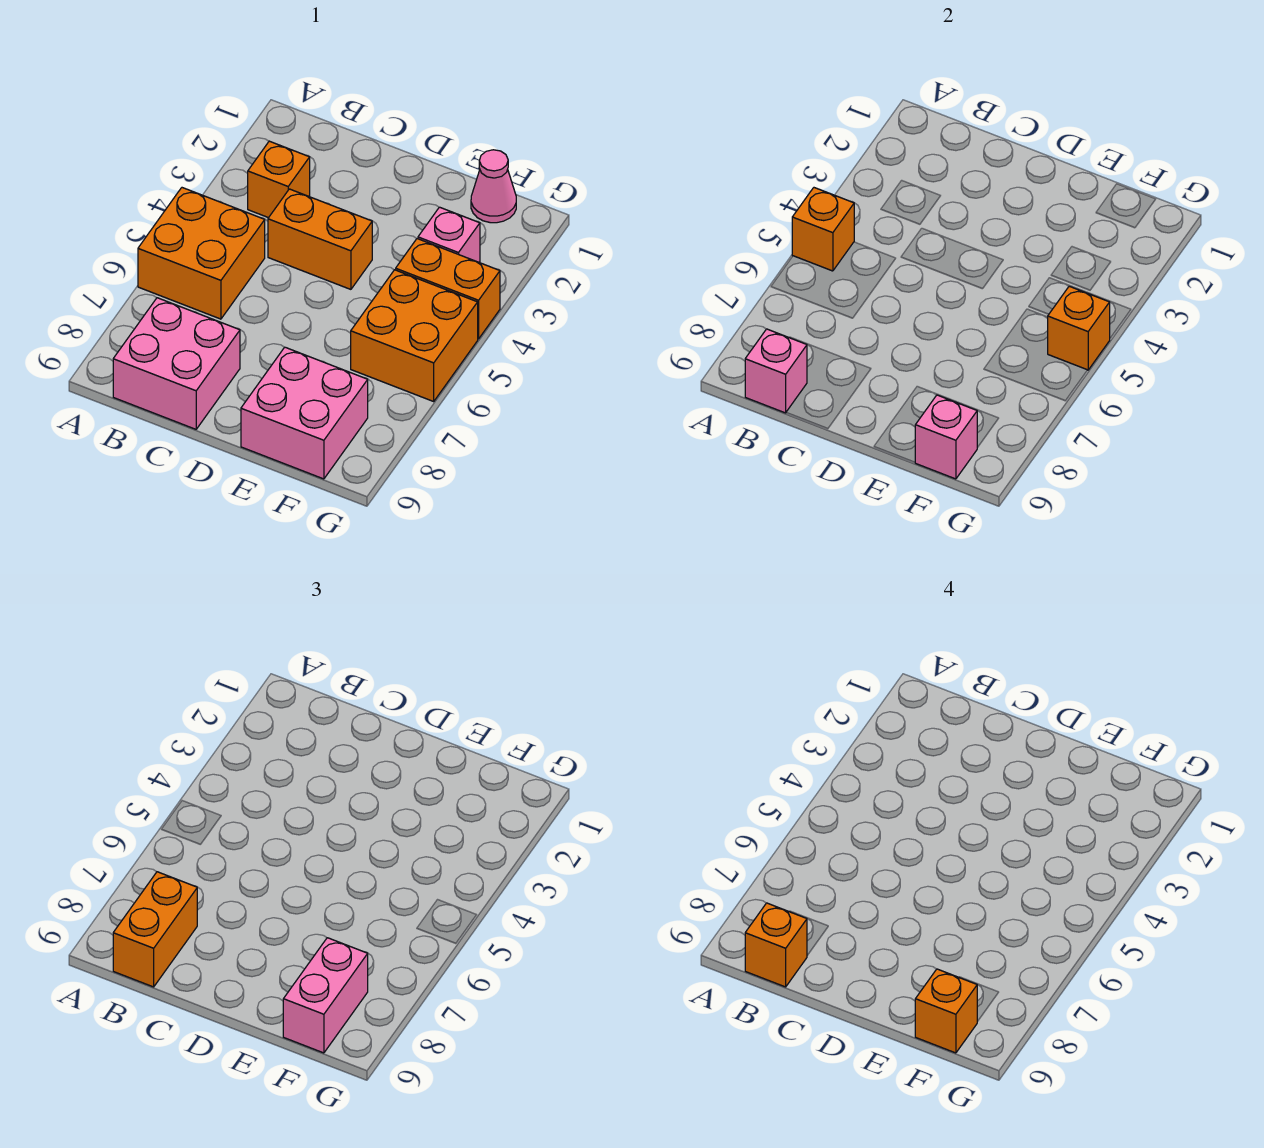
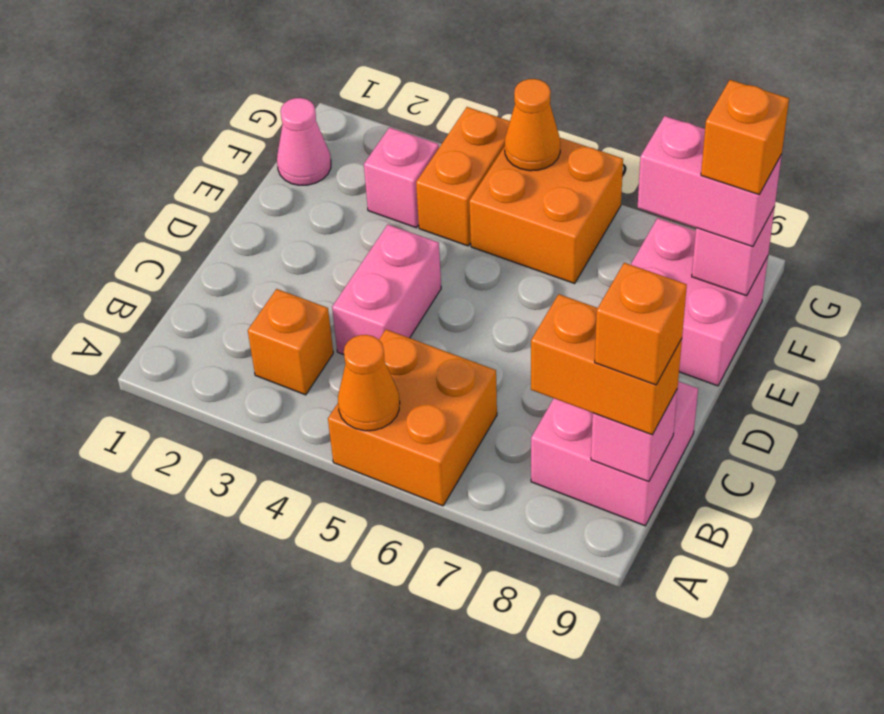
orange brick A5 level 2 -> orange cone A5 level 2
orange brick C4:D4 level 1 -> pink brick C4:D4 level 1
orange brick G5 level 2 -> orange cone G5 level 2

